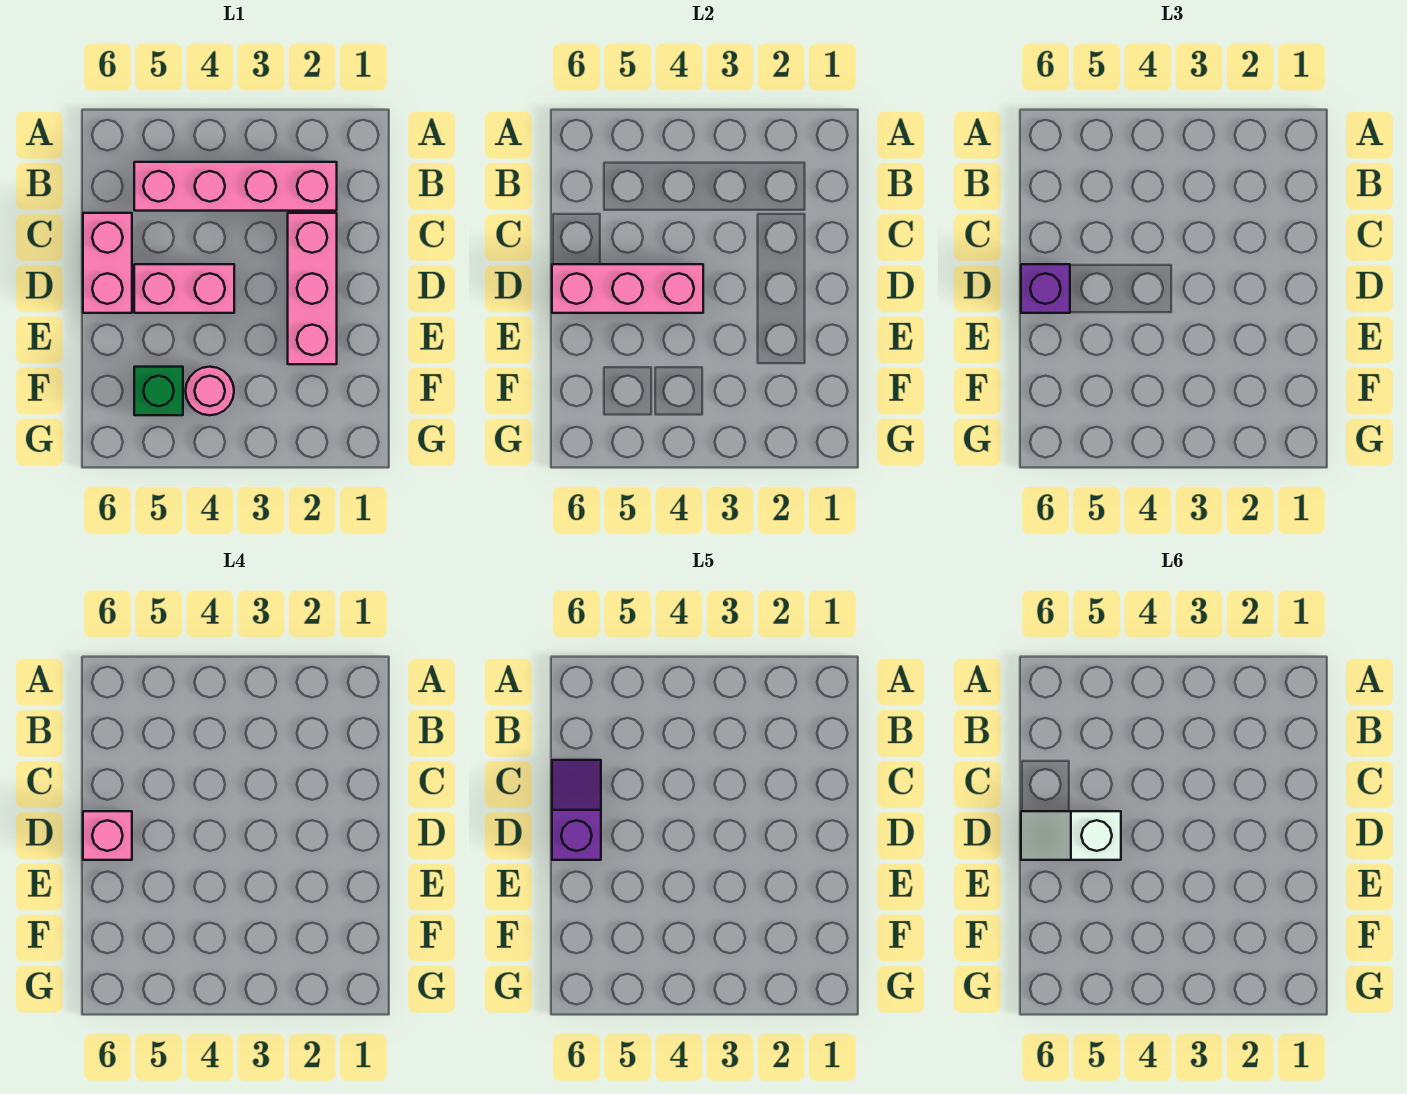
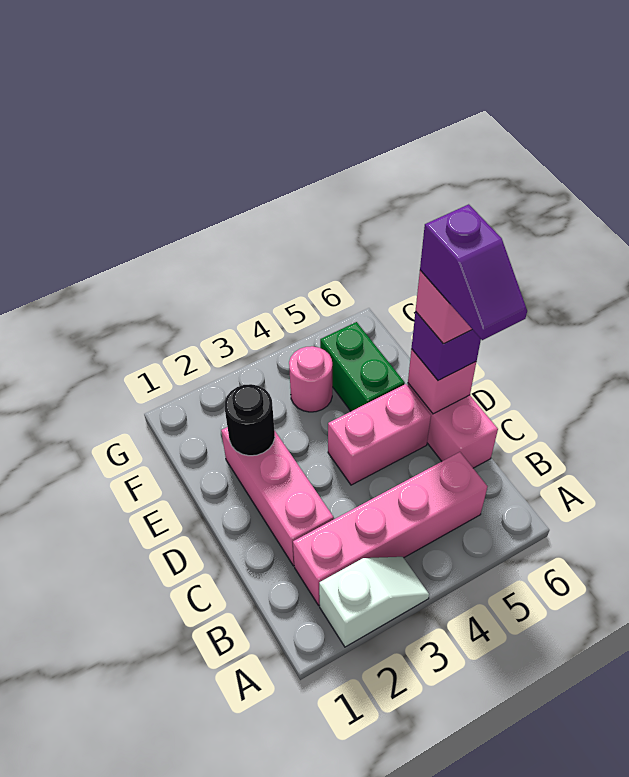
pink brick D4:D6 level 2 -> pink brick D6 level 2
white slope D5:D6 level 6 top 5 -> white slope A2:A3 level 1 top 2
none -> black round brick E2 level 2
green brick F5 level 1 -> green brick E5:F5 level 1

